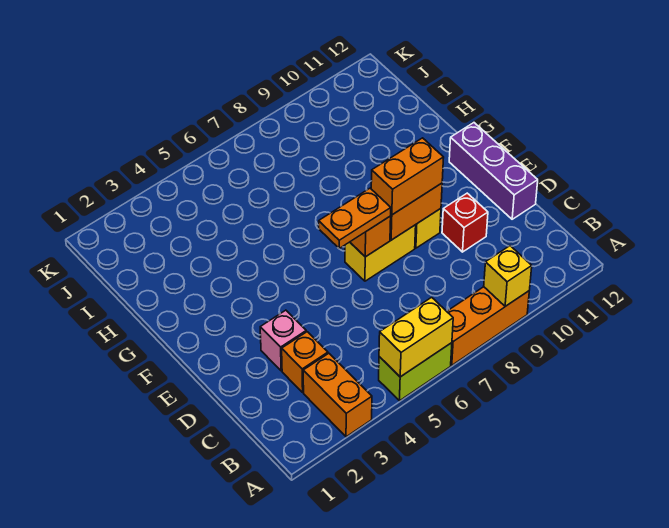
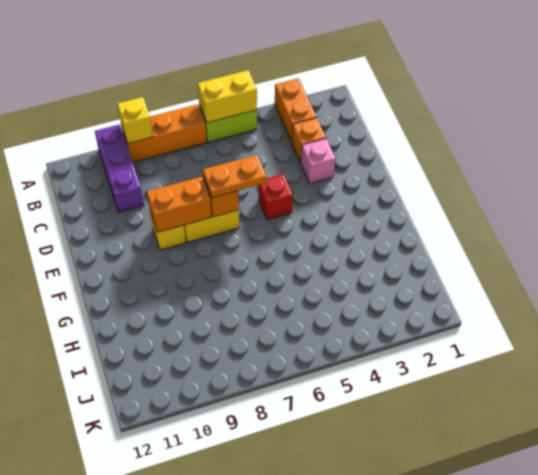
red brick D10 level 1 -> red brick E5 level 1
purple brick D12:F12 level 1 -> purple brick A10:C10 level 1
orange brick E8:E9 level 3 -> none

